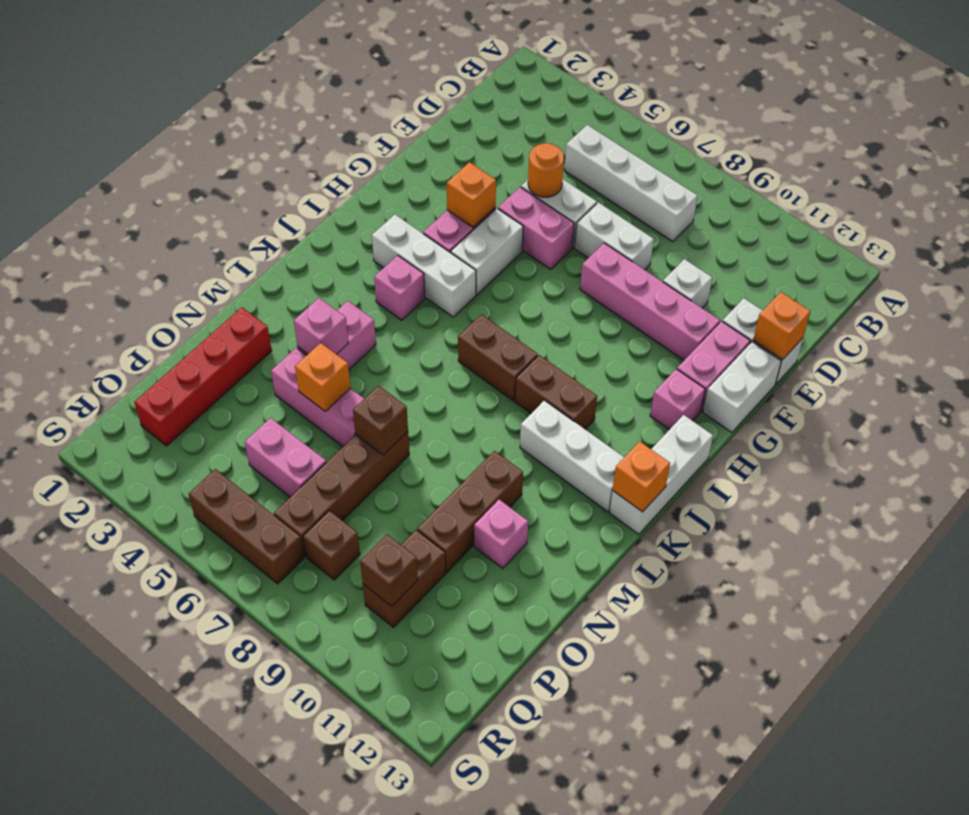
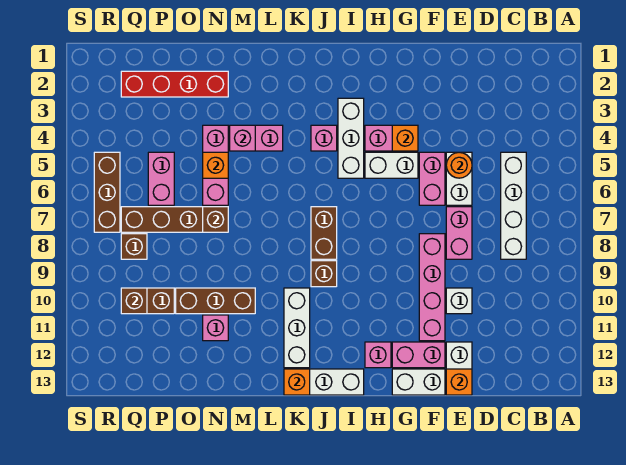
white brick E7:E8 level 1 -> pink brick E7:E8 level 1
brown brick J9:J10 level 1 -> brown brick J9 level 1

